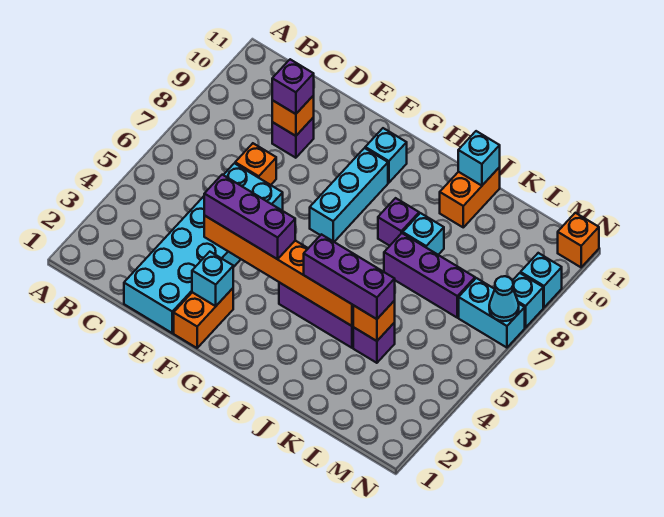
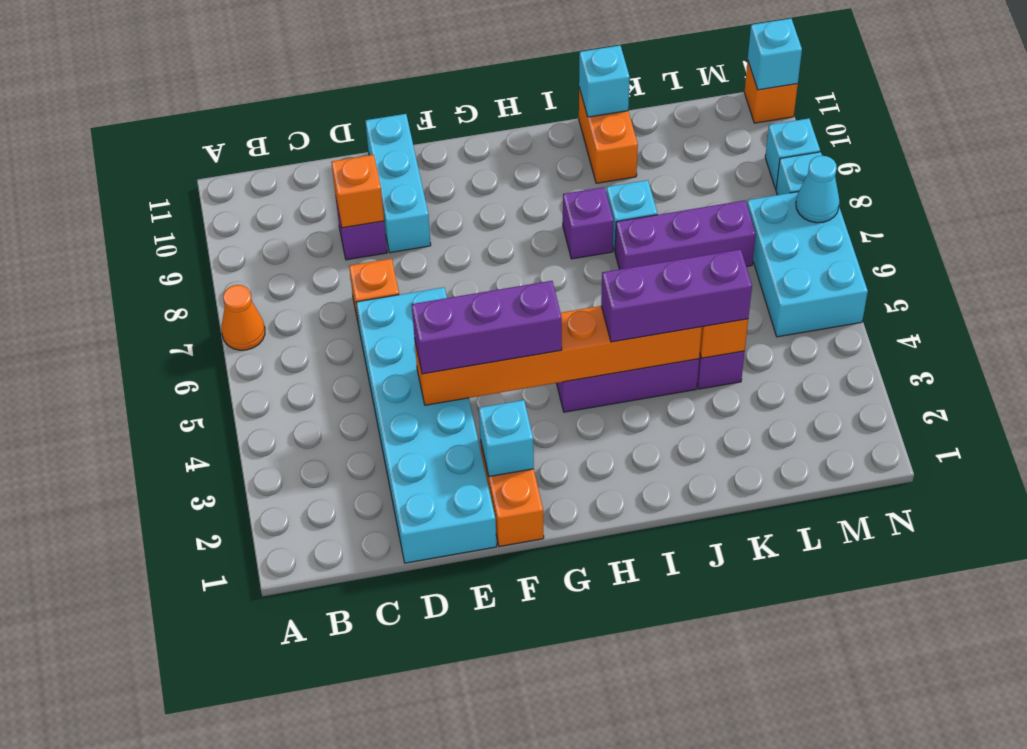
none -> orange cone A7 level 1
purple brick D9 level 3 -> none
cyan brick G7:G9 level 1 -> cyan brick E9:E11 level 1
cyan brick G10 level 1 -> cyan brick N11 level 2
cyan brick M7:N7 level 1 -> cyan brick M5:N7 level 1

